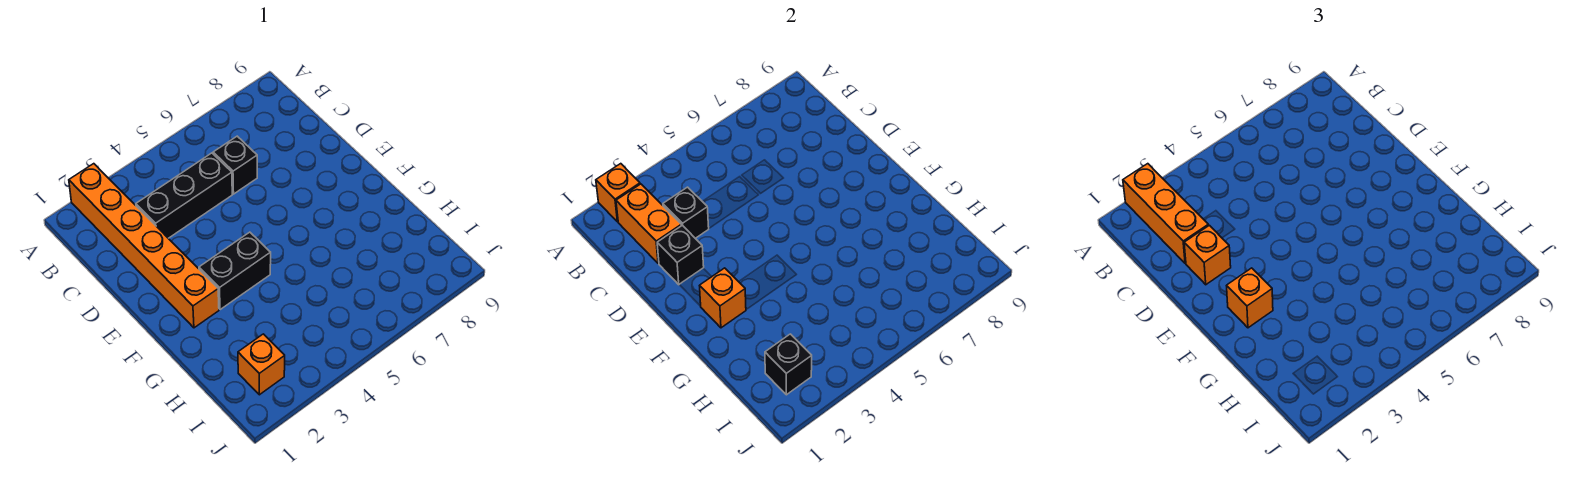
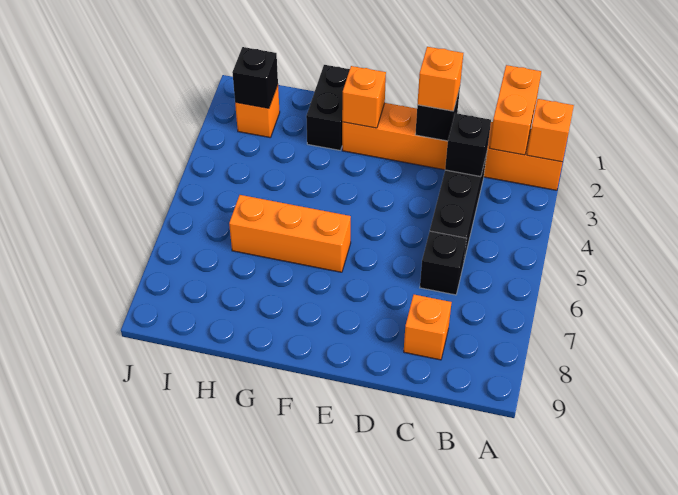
orange brick A2:C2 level 3 -> orange brick F6:H6 level 1
orange brick B2:C2 level 2 -> orange brick B1:B2 level 2
orange brick F2 level 3 -> orange brick C8 level 1
black brick F3:F4 level 1 -> black brick G1:G2 level 1

